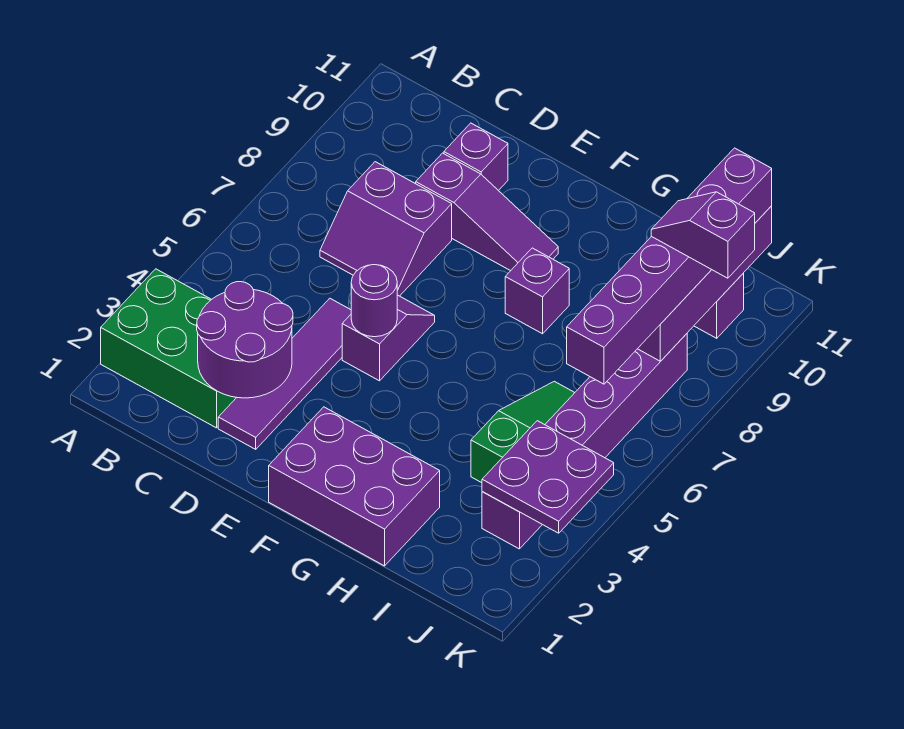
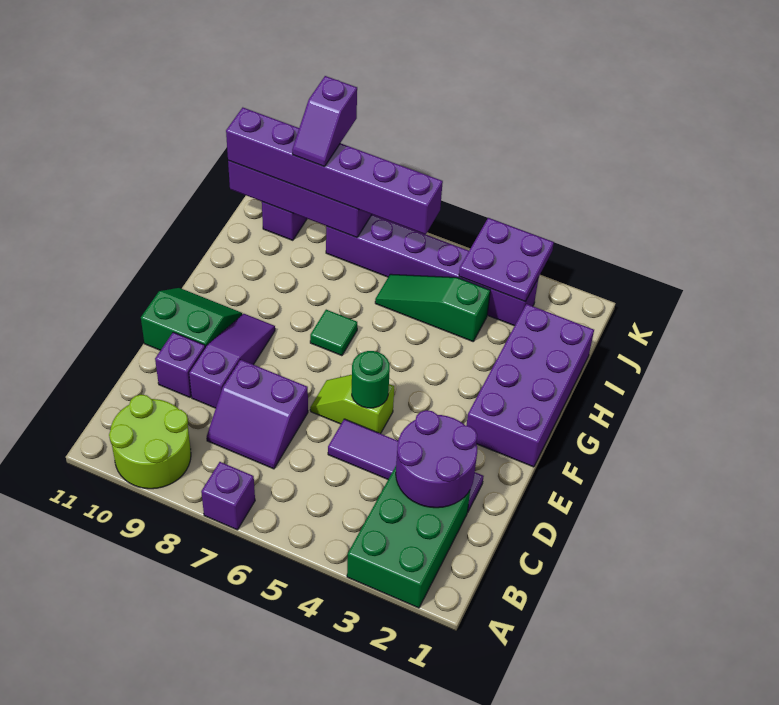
none -> lime round brick A9:B10 level 1
purple slope C7:D8 level 1 top 8 -> purple slope C7:D8 level 1 top D
purple slope E5:E6 level 1 top 5 -> lime slope E5:E6 level 1 top 5
purple round brick E5 level 2 -> green round brick E5 level 2
none -> green slope E10:F11 level 1 top E
purple brick F1:H2 level 1 -> purple brick F1:I2 level 1
none -> green tile G7 level 1
purple brick G8 level 1 -> purple brick A7 level 1

